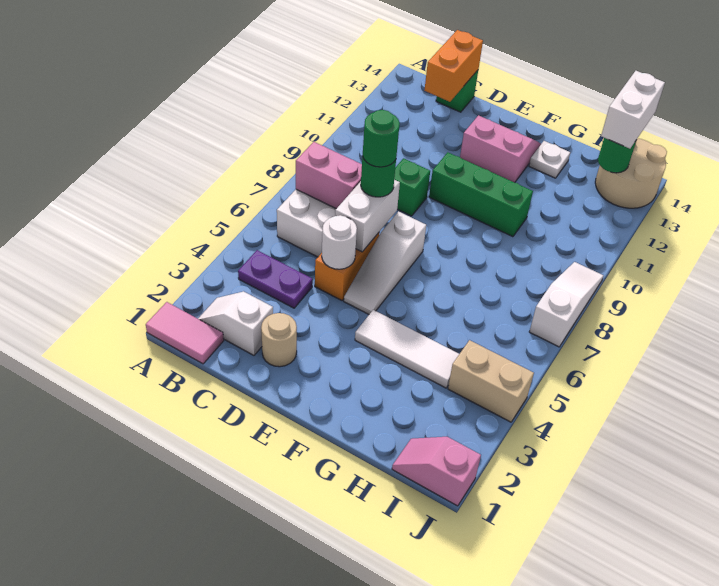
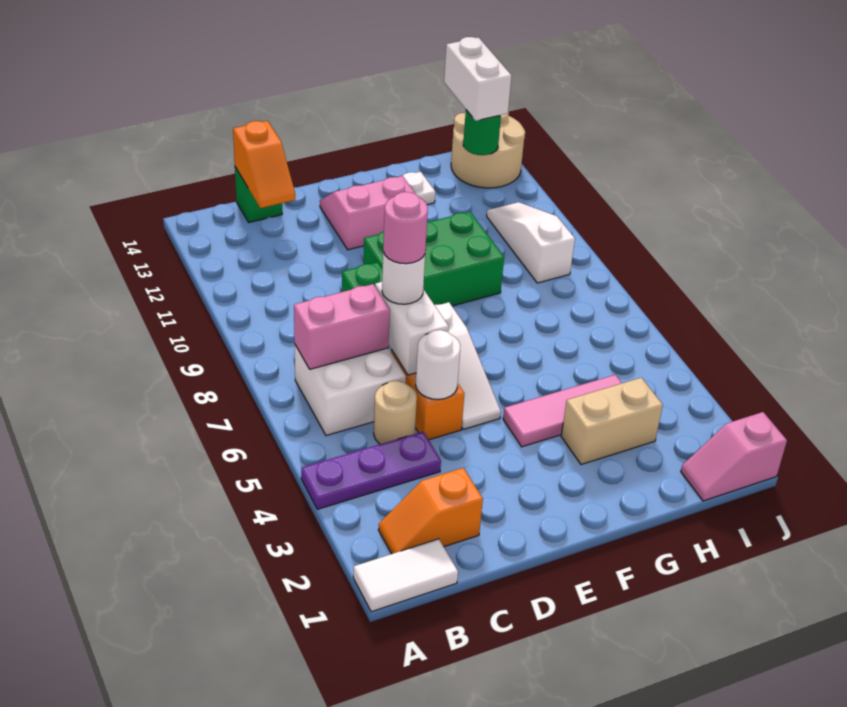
pink tile A1:B1 level 1 -> white tile A1:B1 level 1
white slope B2:C2 level 1 top C -> orange slope B2:C2 level 1 top C
purple plate B4:C4 level 1 -> purple plate A4:C4 level 1
orange brick C13:C14 level 2 -> orange slope C13:C14 level 2 top 14
tan round brick D2 level 1 -> tan round brick C5 level 1
green round brick D7 level 3 -> white round brick D7 level 3
green round brick D7 level 4 -> pink round brick D7 level 4
green brick E10:G10 level 1 -> green brick E9:G10 level 1
white tile F4:H4 level 1 -> pink tile F4:H4 level 1
tan brick I4:J4 level 1 -> tan brick G3:H3 level 1
white slope J7:J9 level 1 top 7 -> white slope I9:I11 level 1 top 9

